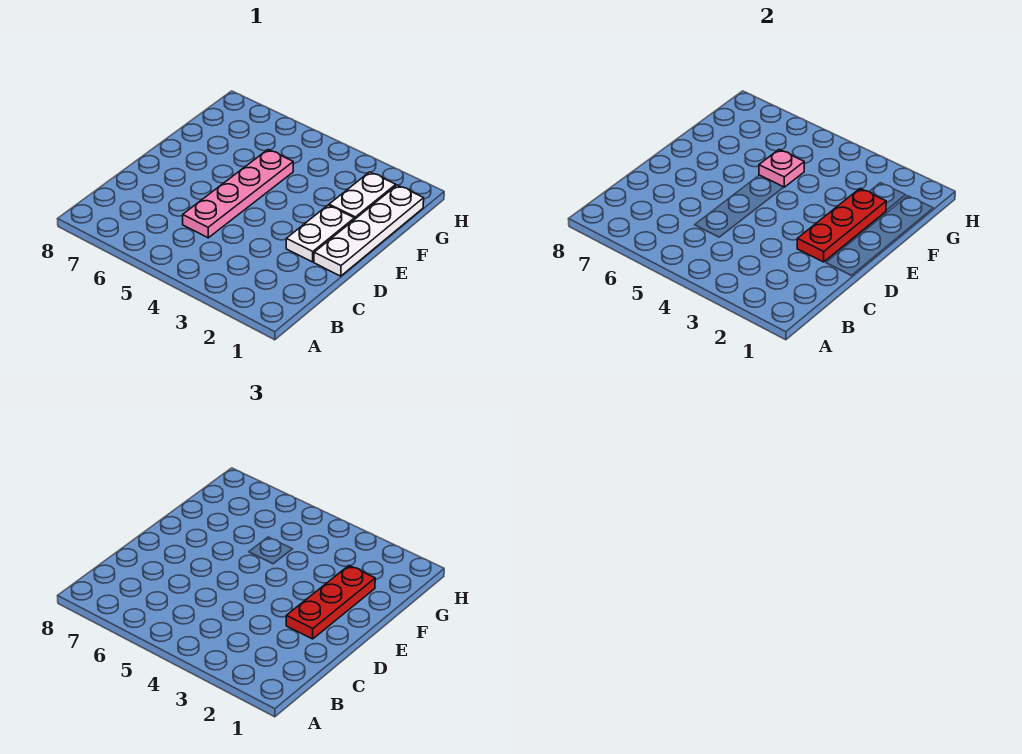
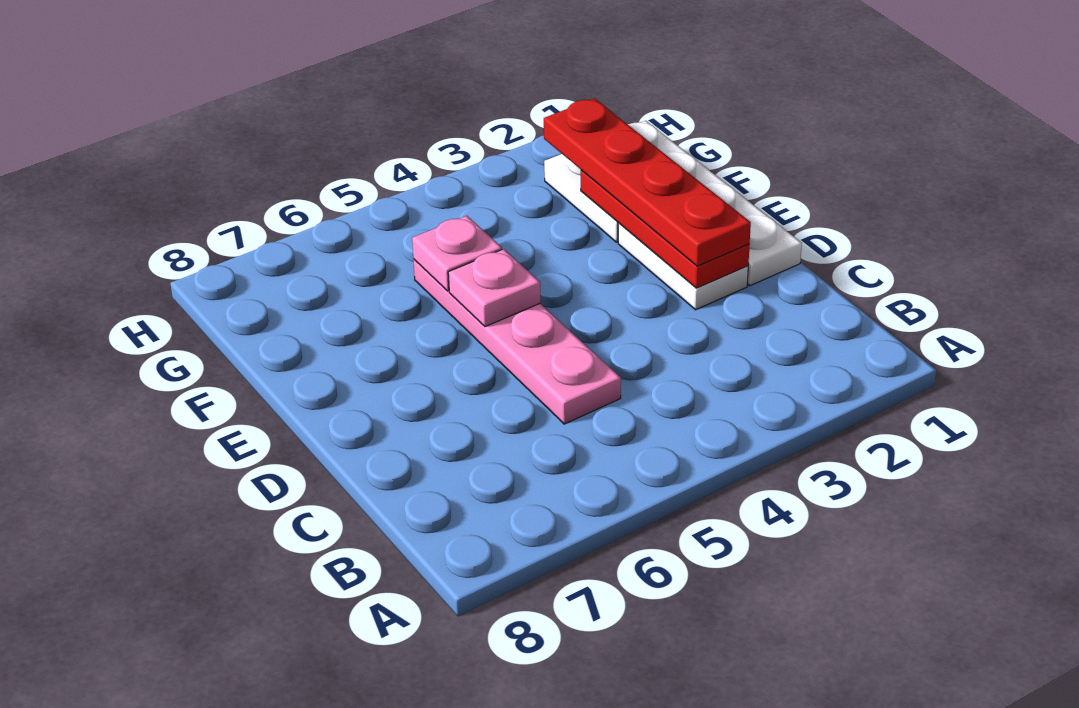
red plate D2:F2 level 3 -> red plate D2:G2 level 3
none -> pink plate E5 level 2

